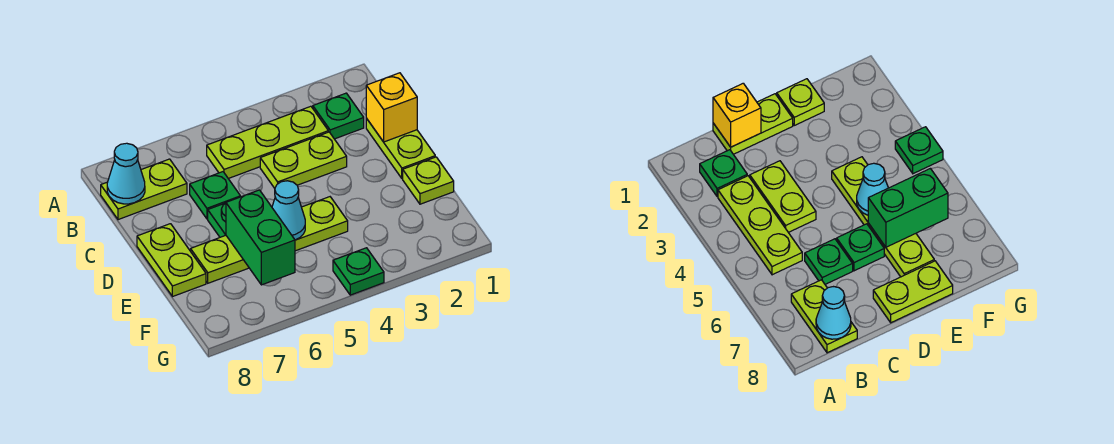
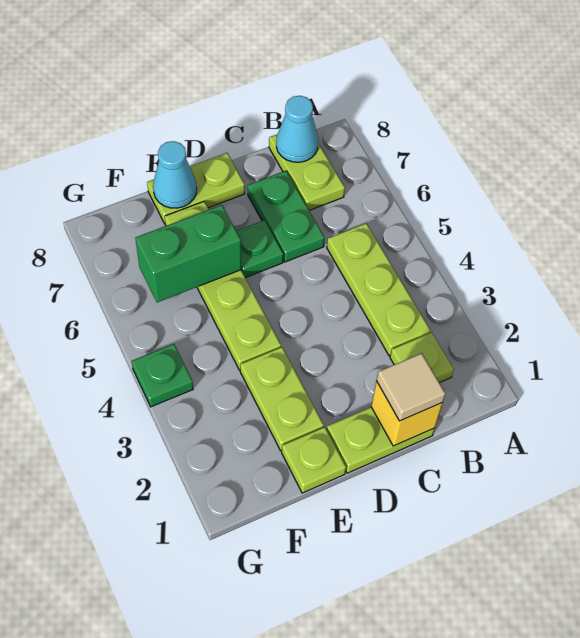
green plate B2 level 1 -> lime plate B2 level 1
none -> tan tile C1 level 3
lime plate C3:C4 level 1 -> lime plate E2:E3 level 1
green plate C6 level 1 -> green plate C6:C7 level 1
cyan cone E5 level 2 -> cyan cone E8 level 2

